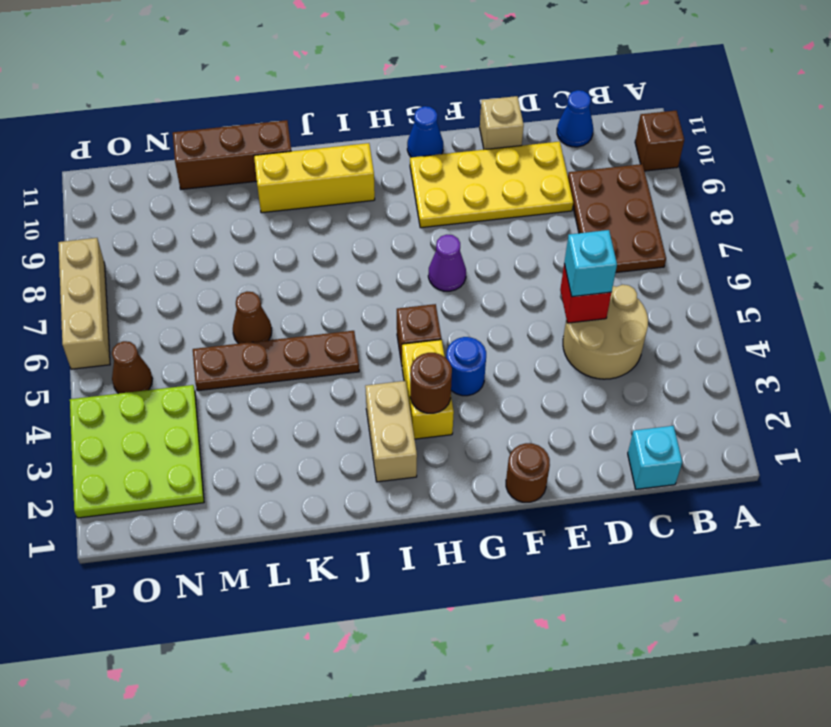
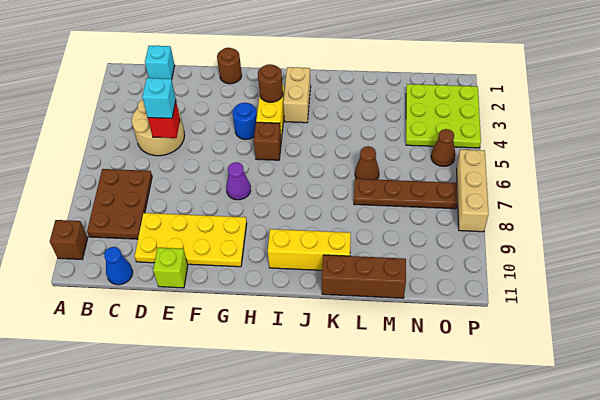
tan brick E11 level 1 -> lime brick E11 level 1
blue cone G11 level 1 -> none
brown plate J5:M5 level 1 -> brown plate L7:O7 level 1

